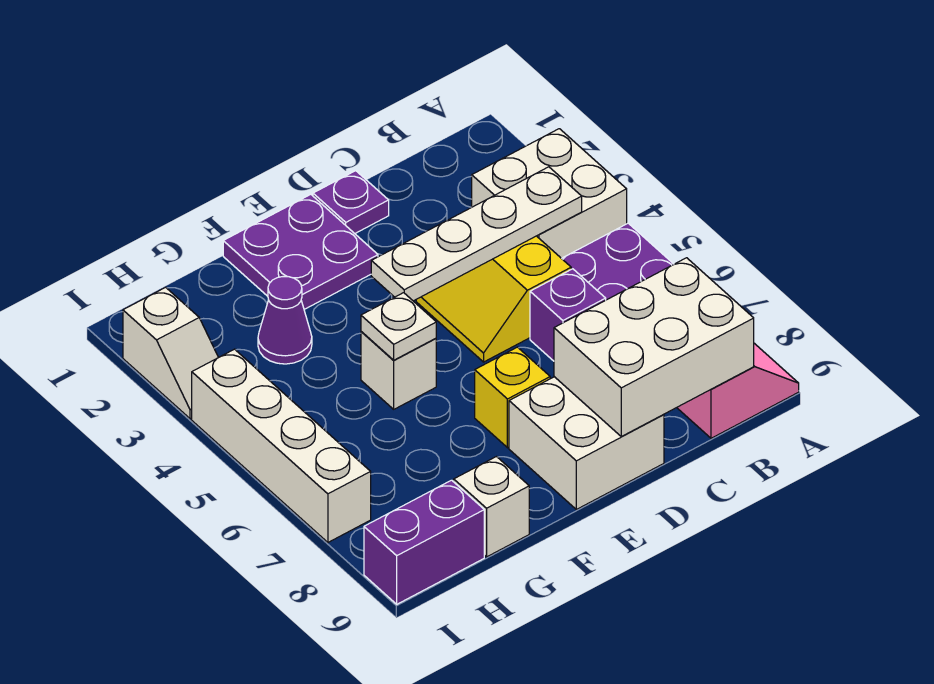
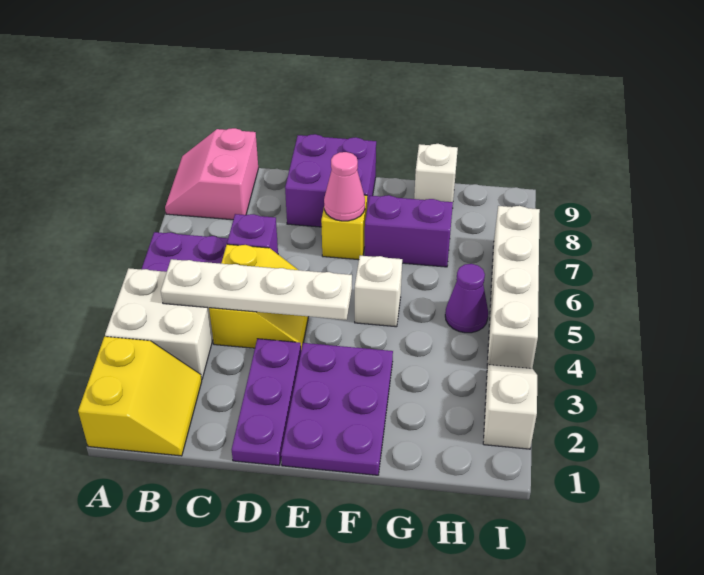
none -> yellow slope A1:B2 level 1 top A
white brick B8:D9 level 2 -> none
purple plate D1 level 1 -> purple plate D1:D3 level 1
white brick D8:E9 level 1 -> purple brick D8:E9 level 1
purple plate E1:F2 level 1 -> purple plate E1:F3 level 1
none -> pink cone E7 level 2
white plate F5 level 2 -> none
purple cone G3 level 1 -> purple cone H5 level 1
purple brick H9:I9 level 1 -> purple brick F7:G7 level 1

